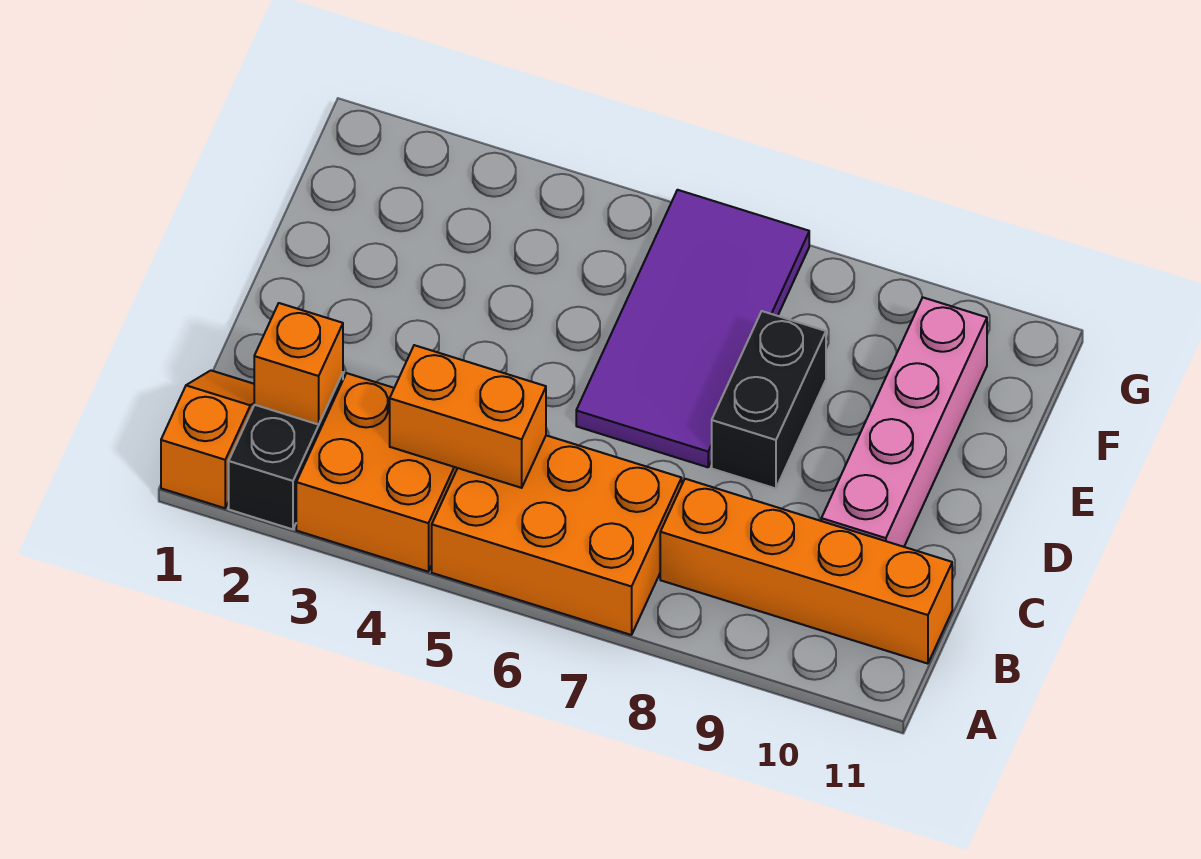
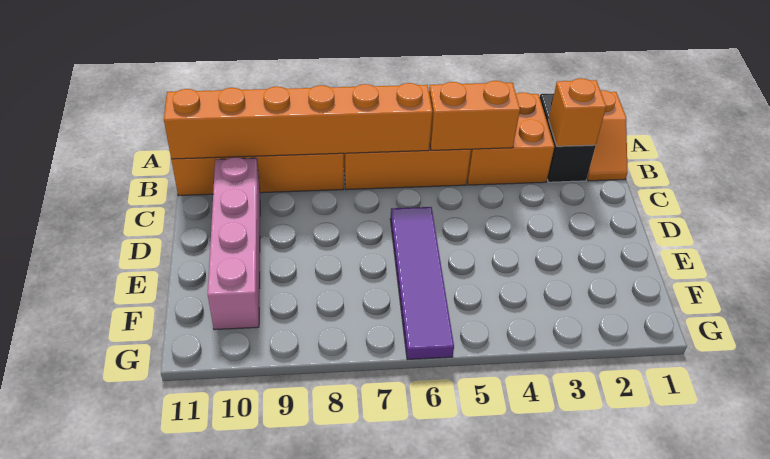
none -> orange brick B6:B11 level 2
purple tile D6:G7 level 1 -> purple tile D6:G6 level 1
black brick D8:E8 level 1 -> none

